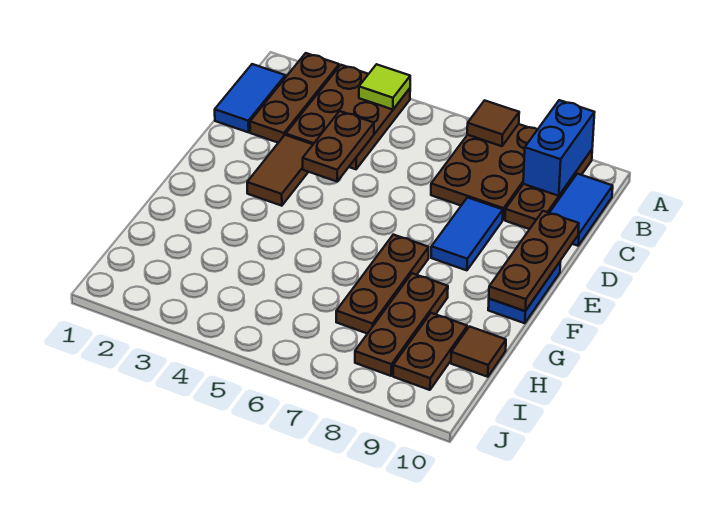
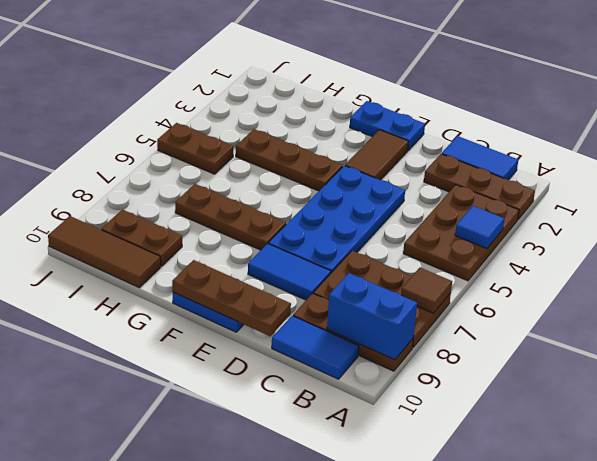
brown plate A3:C4 level 1 -> brown plate A3:B5 level 1
lime tile A4 level 2 -> blue tile A4 level 2
brown plate C4:D4 level 2 -> brown plate I5:J5 level 1
brown tile D3:E3 level 1 -> brown tile E2:E3 level 1
none -> blue plate D4:E7 level 1
none -> blue plate E1:F1 level 1
brown plate G8:I8 level 1 -> brown plate F4:H4 level 1
brown tile H10 level 1 -> brown tile H10:J10 level 1

